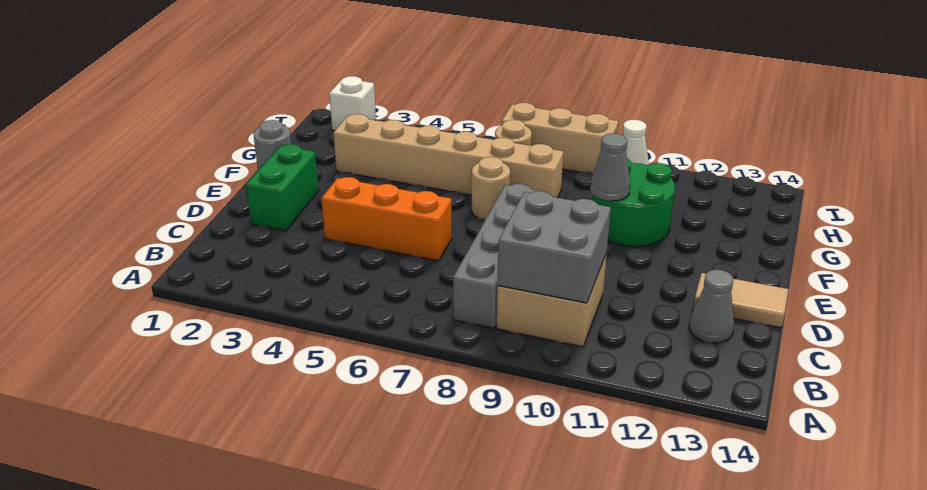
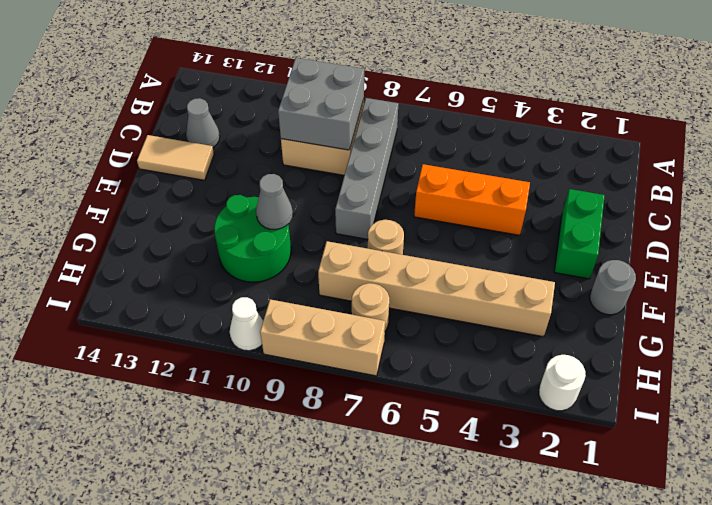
white brick I2 level 1 -> white round brick I2 level 1

